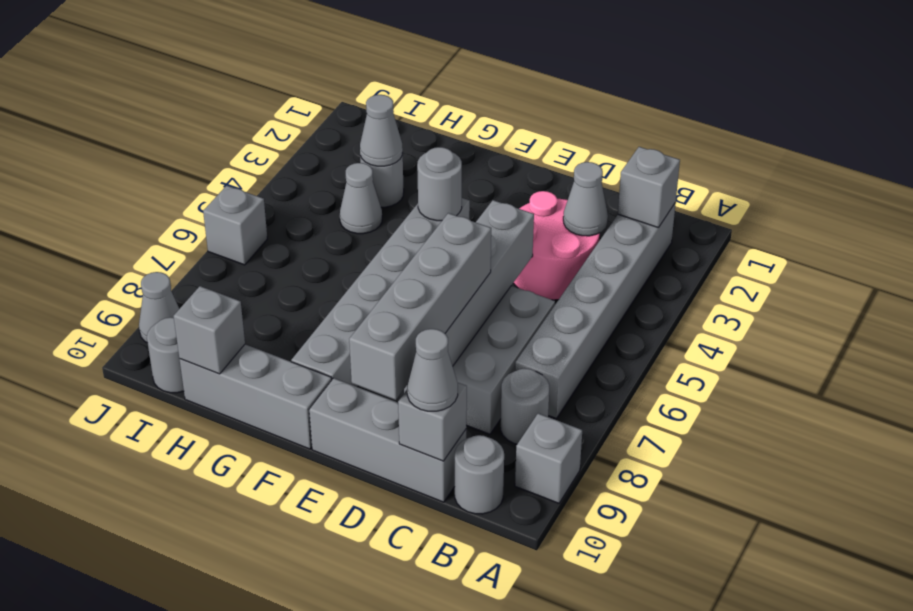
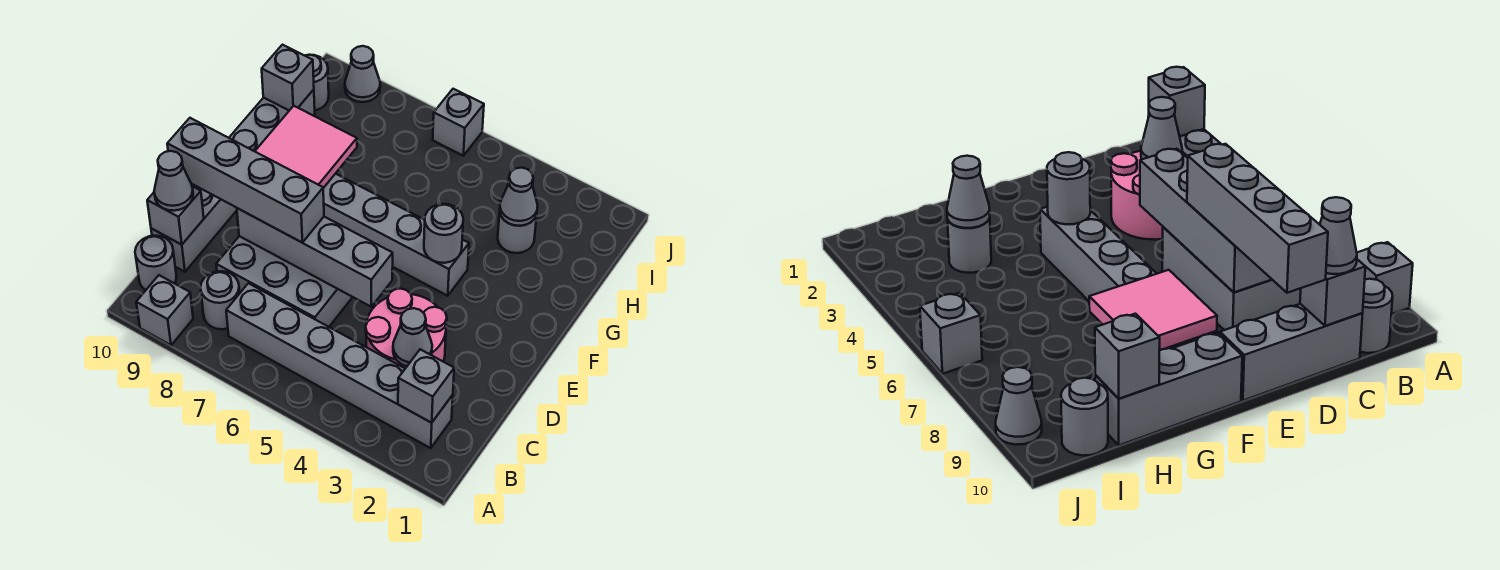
none -> pink tile F8:G9 level 2
grey cone H4 level 1 -> none

